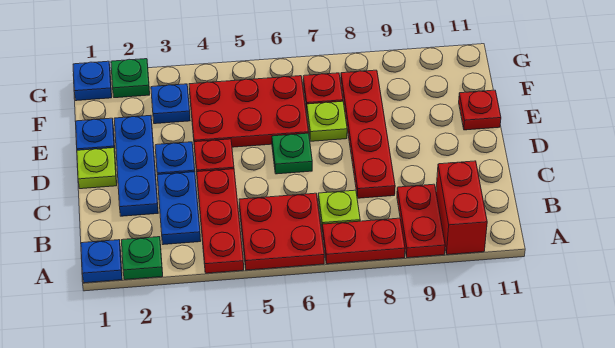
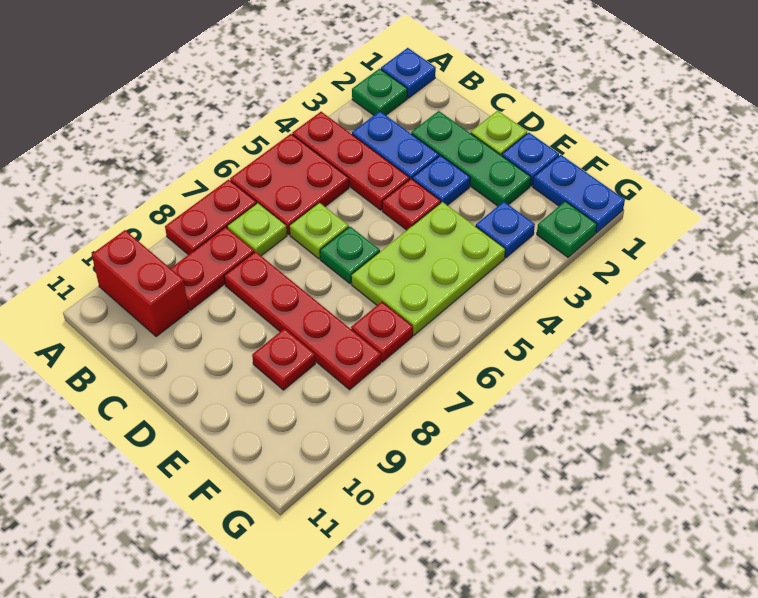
red plate A9:B9 level 1 -> red plate B8:B9 level 1
blue plate C2:E2 level 1 -> green plate C2:E2 level 1
red plate E4:F6 level 1 -> lime plate E4:F6 level 1
lime plate E7 level 1 -> lime plate C6 level 1
red plate E11 level 1 -> red plate E9 level 1
blue plate G1 level 1 -> blue plate F1:G1 level 1

